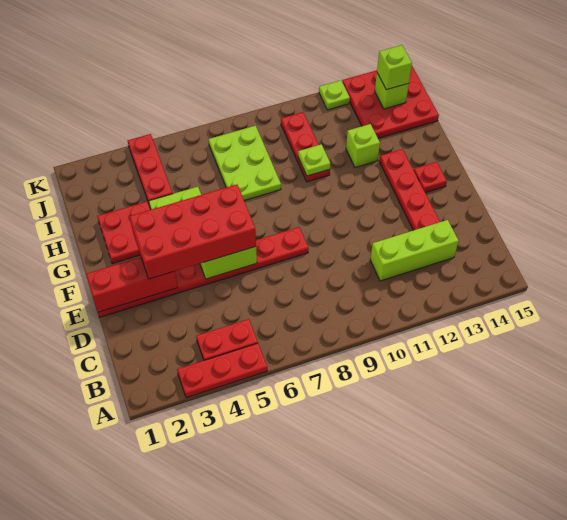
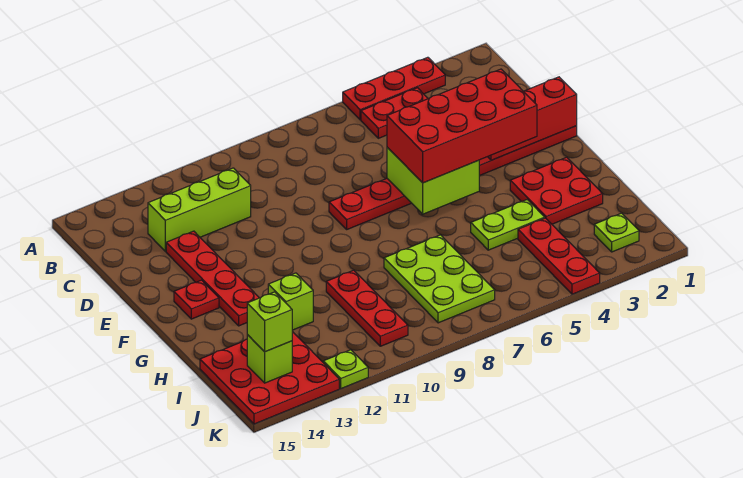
lime plate H10 level 2 -> lime plate J2 level 1

